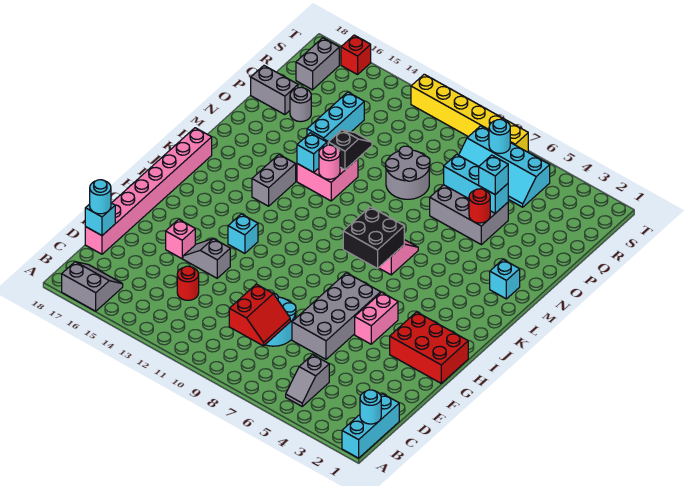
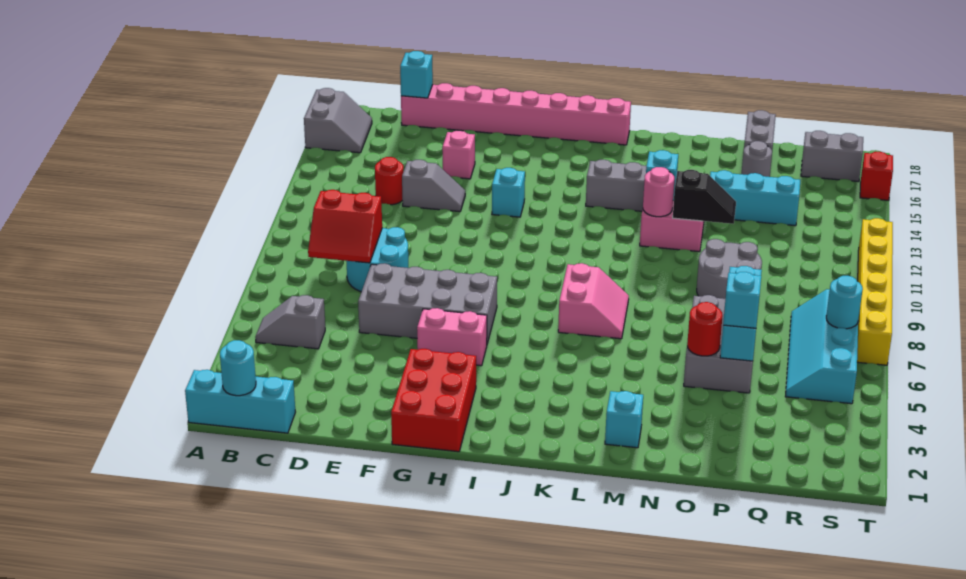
cyan round brick D18 level 3 -> none
grey slope F13:F14 level 1 top 13 -> grey slope E13:F13 level 1 top E
black brick J7:K8 level 2 -> none

